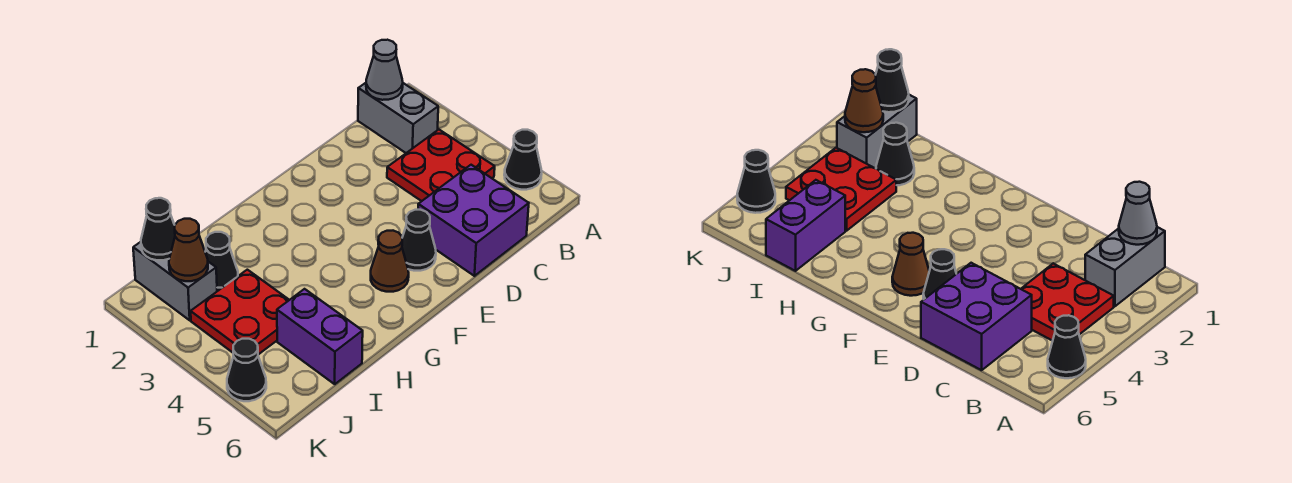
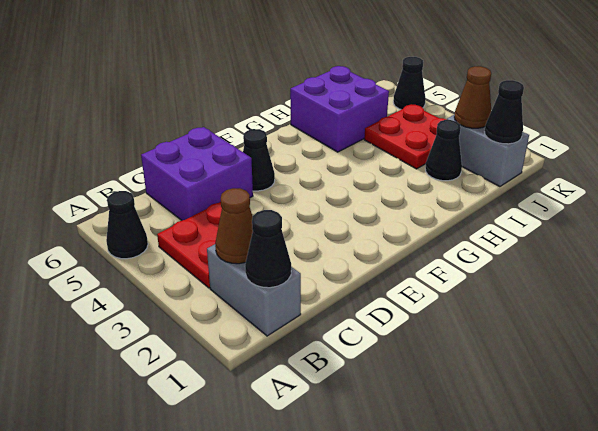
grey cone B1 level 2 -> black cone B1 level 2
brown cone F5 level 1 -> brown cone B2 level 2
purple brick I5:I6 level 1 -> purple brick H5:I6 level 1

